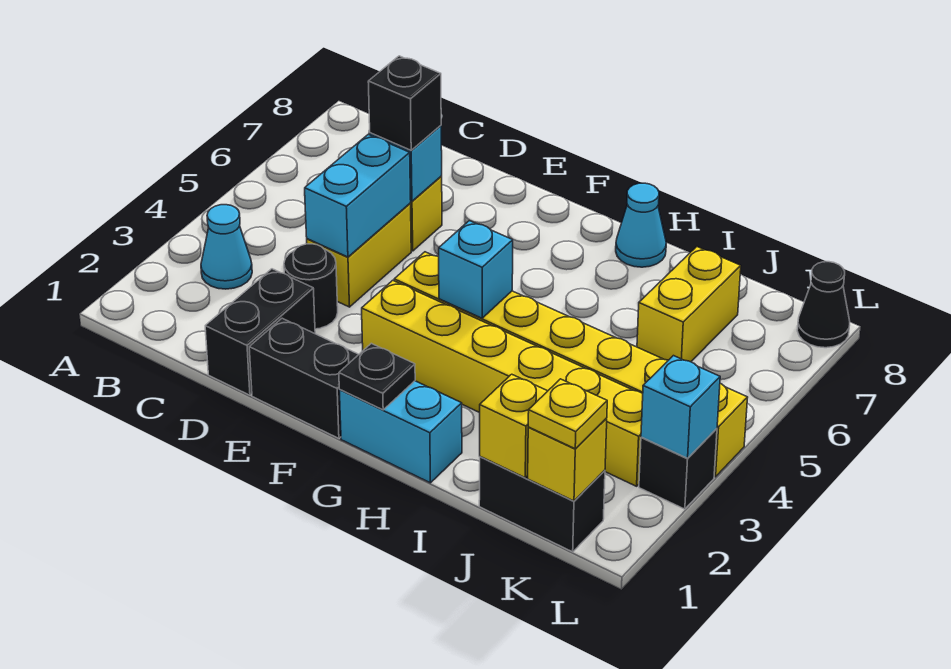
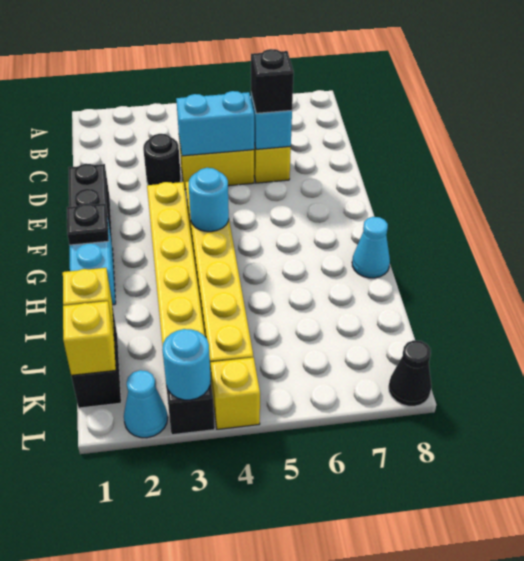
cyan cone B3 level 1 -> cyan cone L2 level 1
black brick D1:D2 level 1 -> none
cyan brick G4 level 2 -> cyan round brick G4 level 2
yellow brick J6:J7 level 1 -> none
yellow plate K1 level 3 -> none
cyan brick L3 level 2 -> cyan round brick L3 level 2

